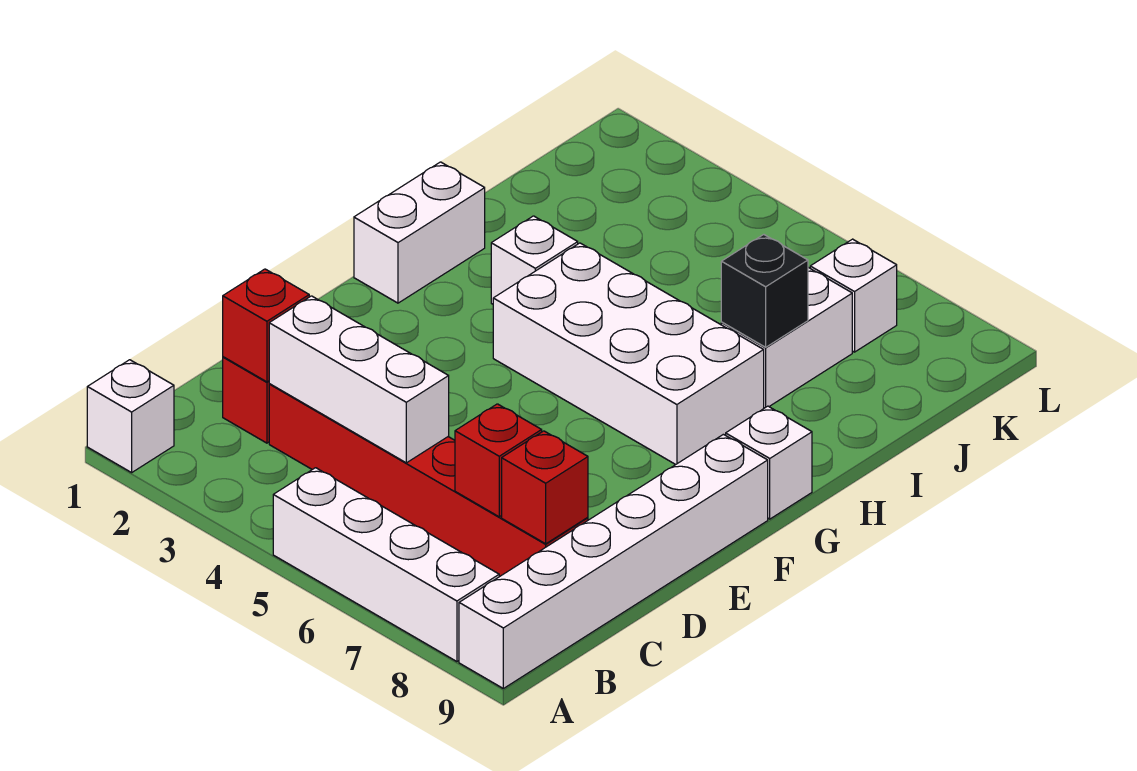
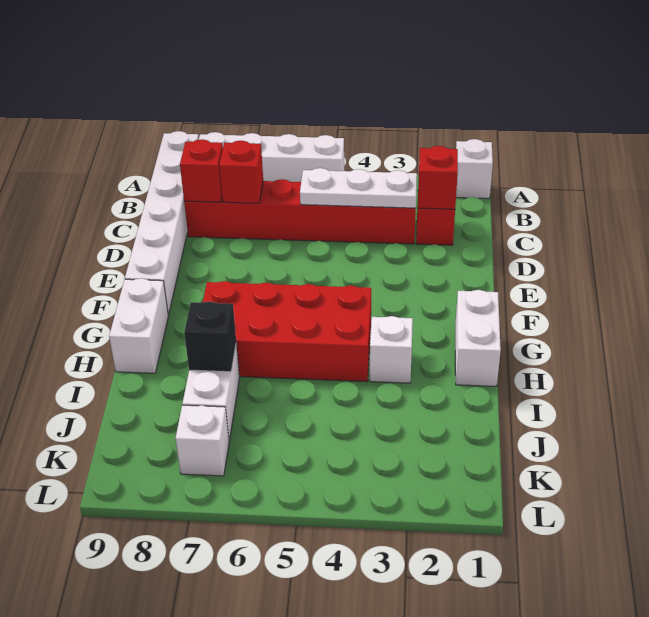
white brick C3:C5 level 2 -> white plate C3:C5 level 2
white brick G4:H7 level 1 -> red brick G4:H7 level 1
white brick G9 level 1 -> white brick G9:H9 level 1

